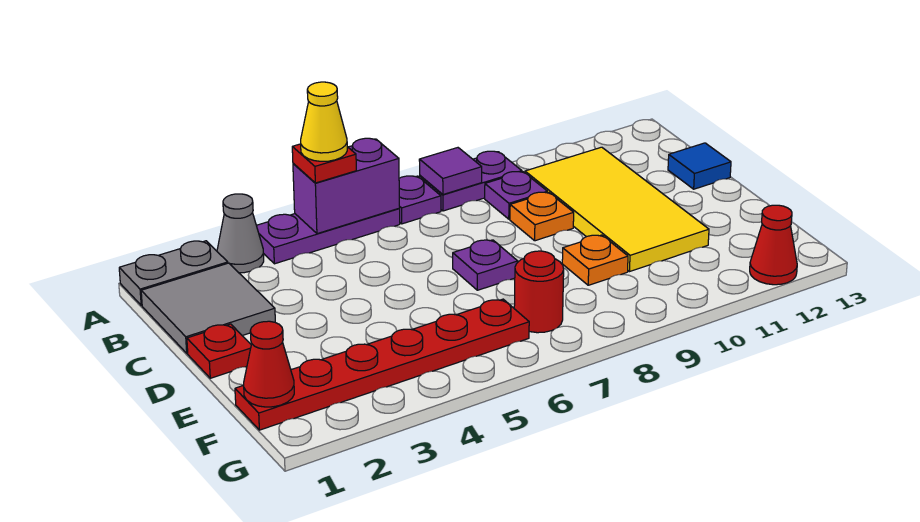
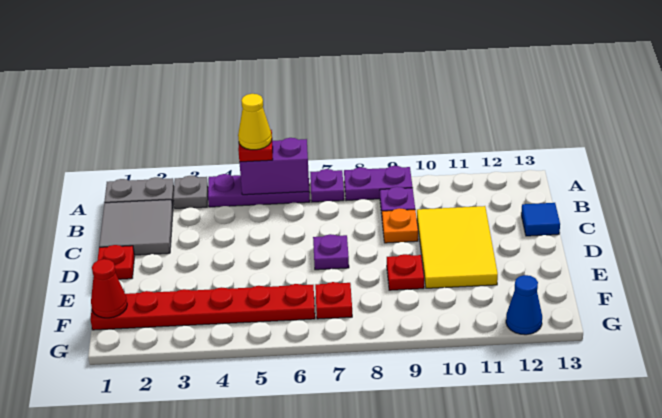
grey cone A3 level 1 -> grey plate A3 level 1
purple tile A8 level 2 -> none
yellow tile B10:E11 level 1 -> yellow tile C10:E11 level 1
orange plate E9 level 1 -> red plate E9 level 1
red round brick F7 level 1 -> red plate F7 level 1
red cone G12 level 1 -> blue cone G12 level 1

